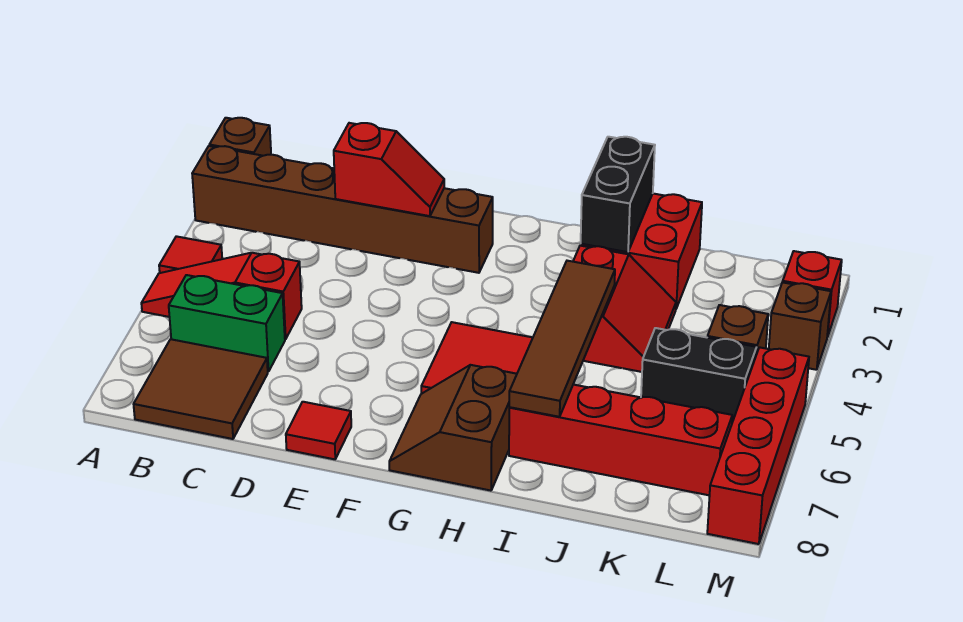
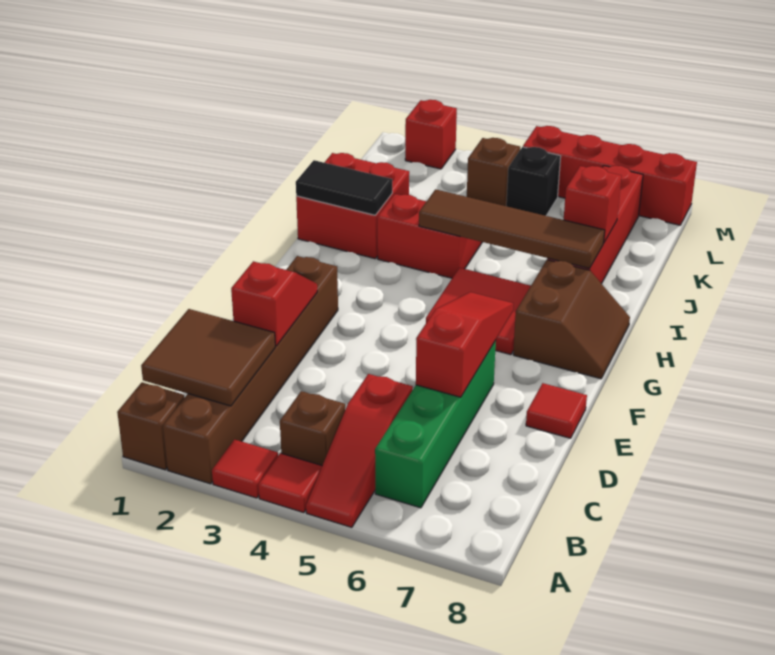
none -> red tile A3 level 1
green brick B6:C6 level 1 -> green brick B6:E6 level 1
brown tile B7:C8 level 1 -> brown tile B1:C2 level 2
none -> red slope D6:F6 level 2 top D
brown slope G7:H8 level 1 top H -> brown slope G7:H8 level 1 top 7
black brick I1:I2 level 2 -> black tile I1:I2 level 2
none -> red brick J7 level 2
black brick K5:L5 level 1 -> black brick L5 level 1
brown brick M3 level 1 -> brown brick B4 level 1

